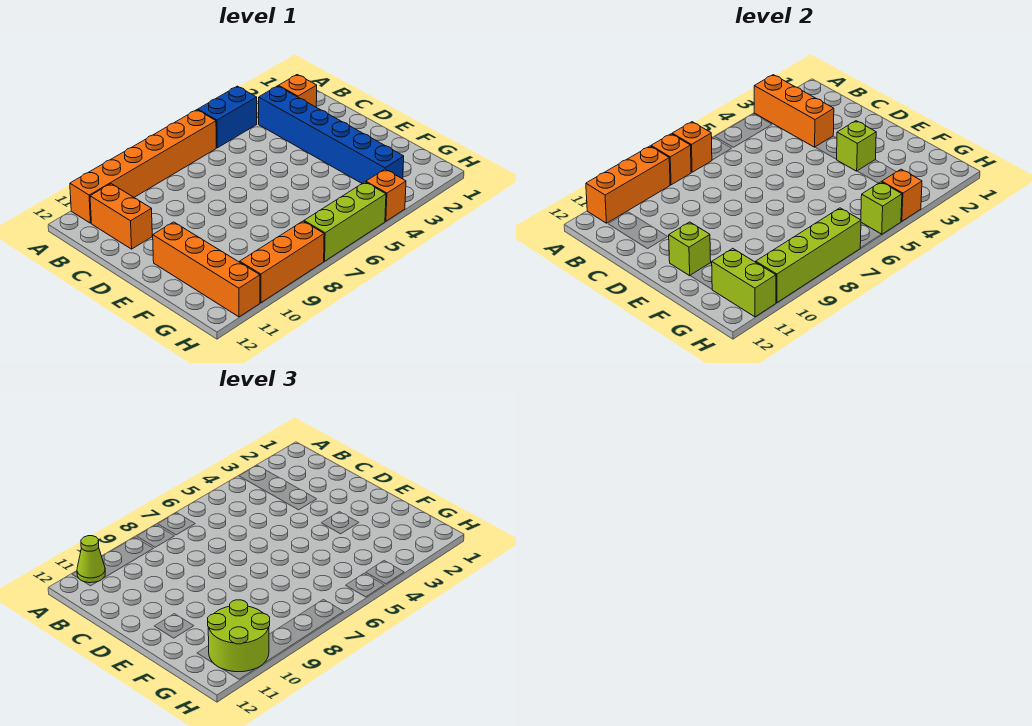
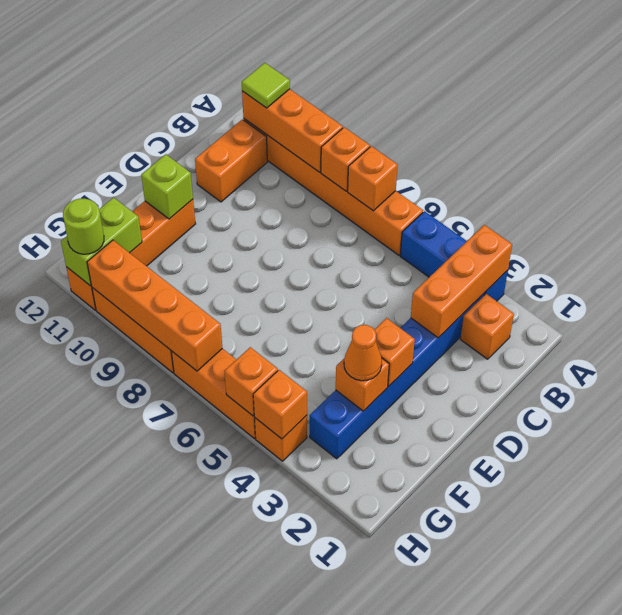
blue brick A4:A5 level 1 -> blue brick A3:A5 level 1
lime cone A11 level 3 -> lime tile A11 level 3
lime brick E3 level 2 -> orange brick E3 level 2
none -> orange brick F3 level 2
none -> orange cone F3 level 3
lime round brick G10:H11 level 3 -> lime round brick H11 level 3
lime brick H5:H7 level 1 -> orange brick H5:H7 level 1
lime brick H5 level 2 -> orange brick H5 level 2
lime brick H7:H10 level 2 -> orange brick H7:H10 level 2

